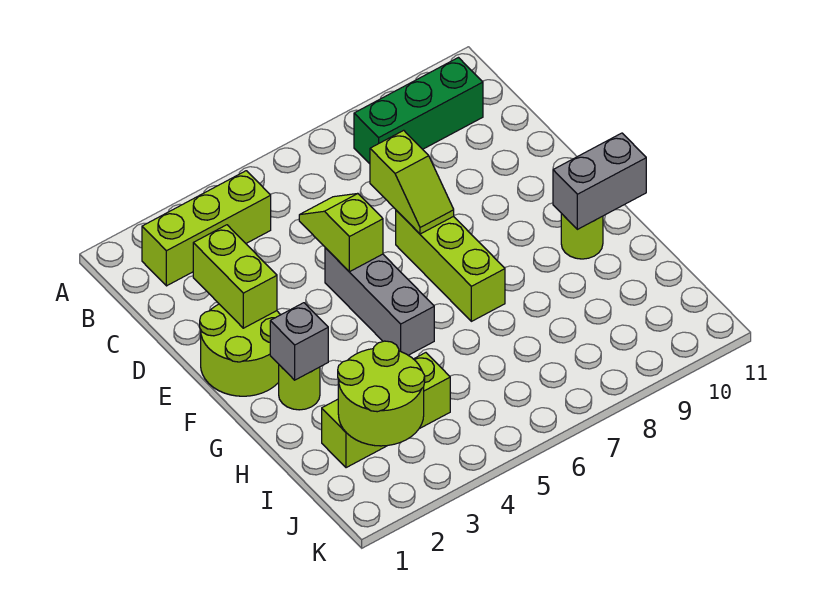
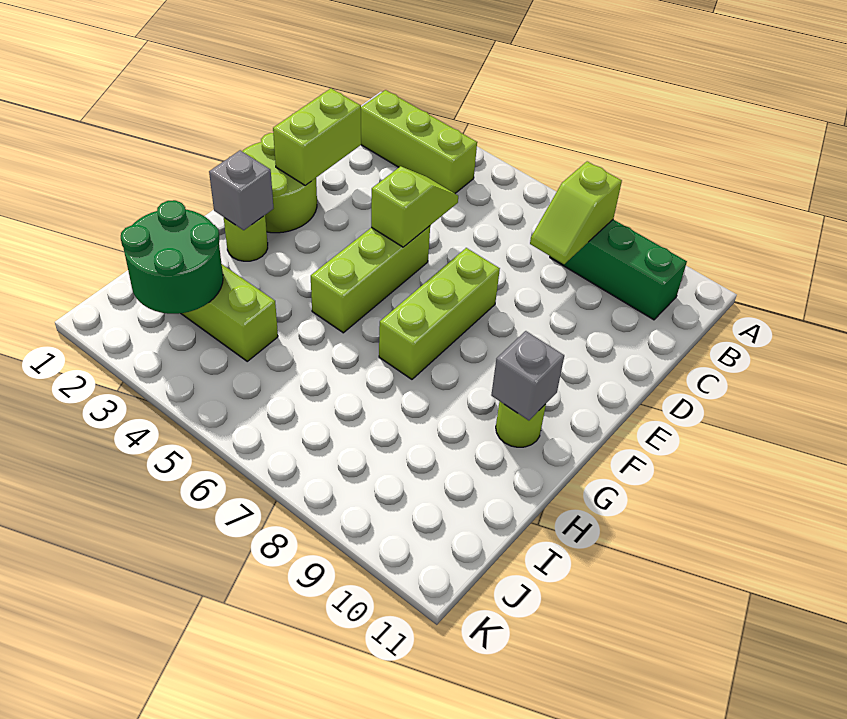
lime slope D7:E7 level 2 top D -> lime slope B8:C8 level 2 top B
grey brick E5:G5 level 1 -> lime brick E5:G5 level 1
grey brick G10:G11 level 2 -> grey brick G10 level 2
lime round brick I2:J3 level 2 -> green round brick I2:J3 level 2

